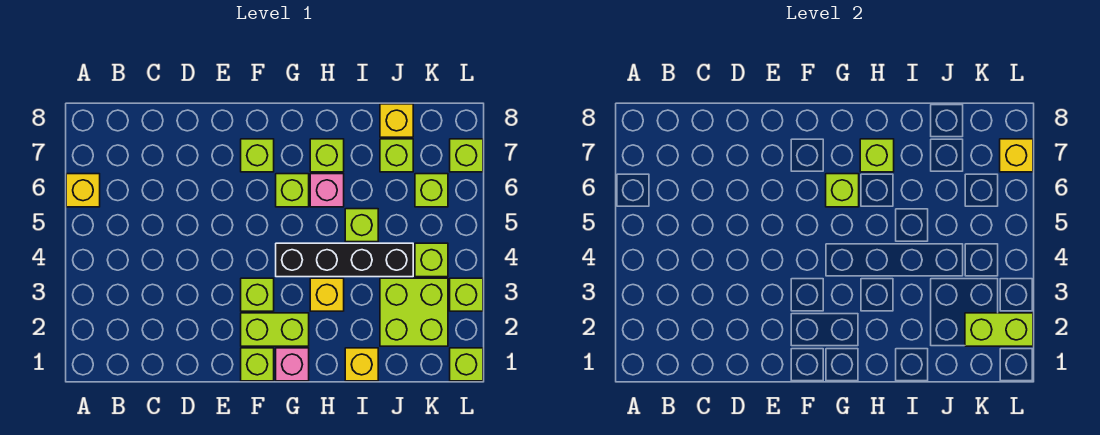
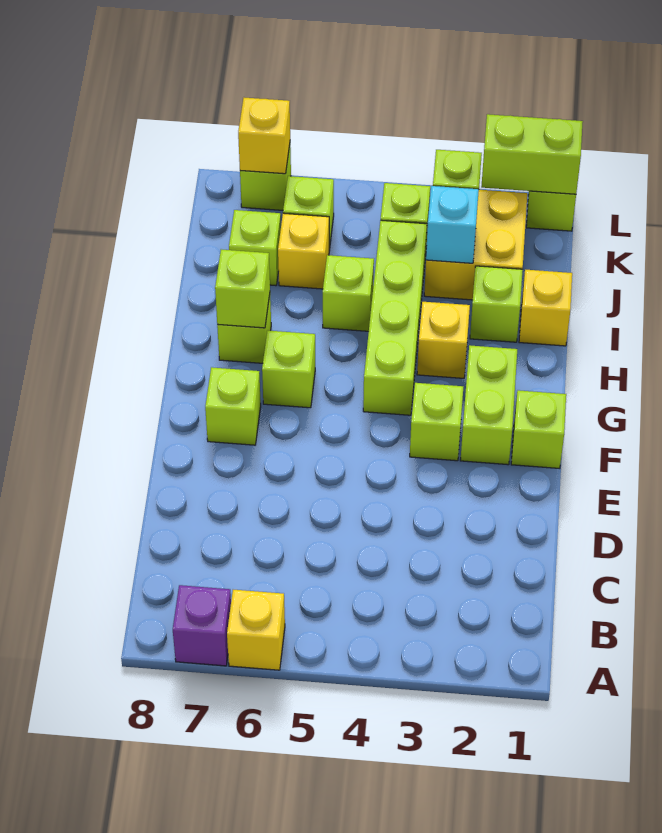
none -> purple brick A7 level 1
pink brick G1 level 1 -> none
black brick G4:J4 level 1 -> lime brick G4:J4 level 1
lime brick G6 level 2 -> lime brick I2 level 1
pink brick H6 level 1 -> none
lime brick J2:K3 level 1 -> yellow brick J2:K3 level 1
none -> cyan brick J3 level 2
yellow brick J8 level 1 -> yellow brick J6 level 1
lime brick K2:L2 level 2 -> lime brick L1:L2 level 2

